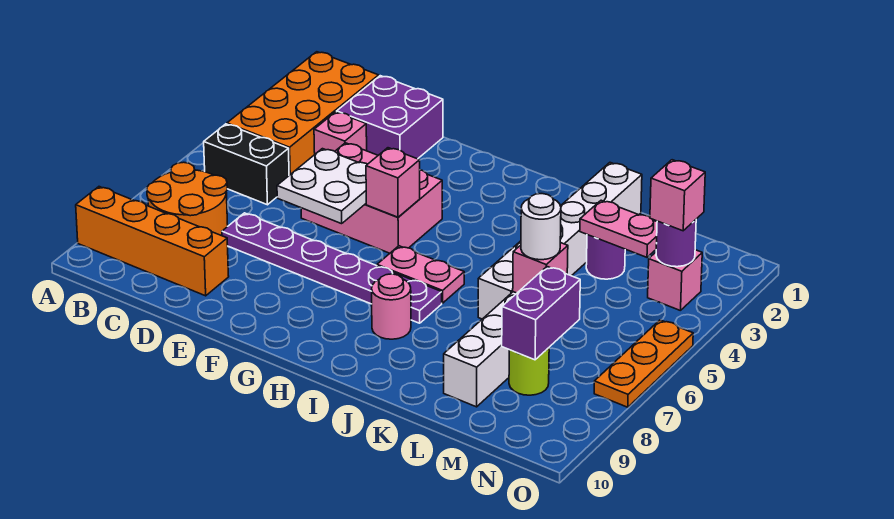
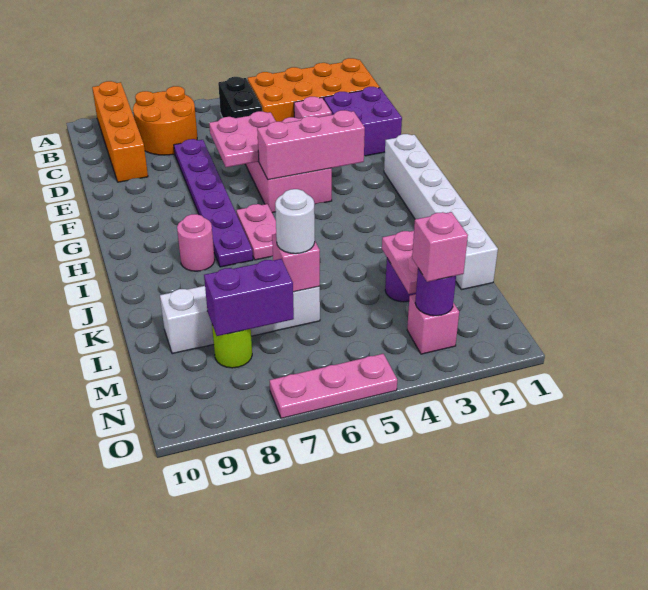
white plate E5:F6 level 2 -> pink plate E5:F6 level 2
pink brick G5 level 2 -> pink brick G3:G5 level 2
white brick K1:K6 level 1 -> white brick G1:L1 level 1
orange plate O5:O7 level 1 -> pink plate O5:O7 level 1

